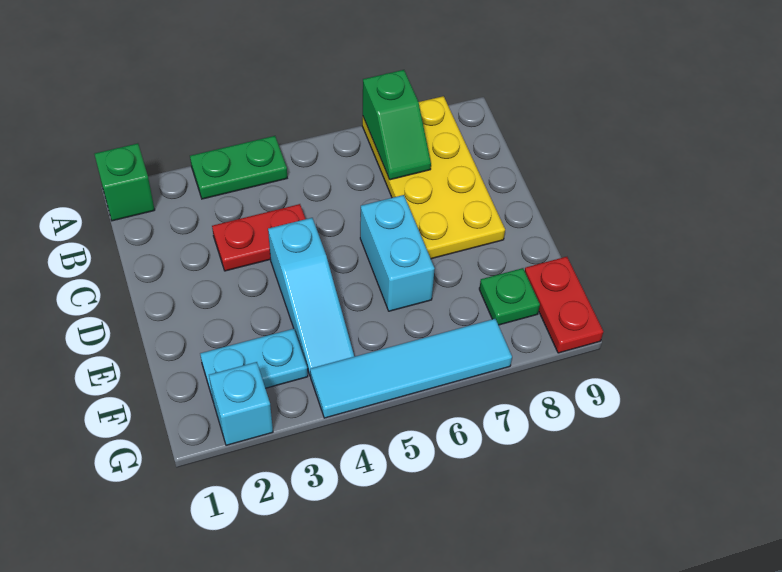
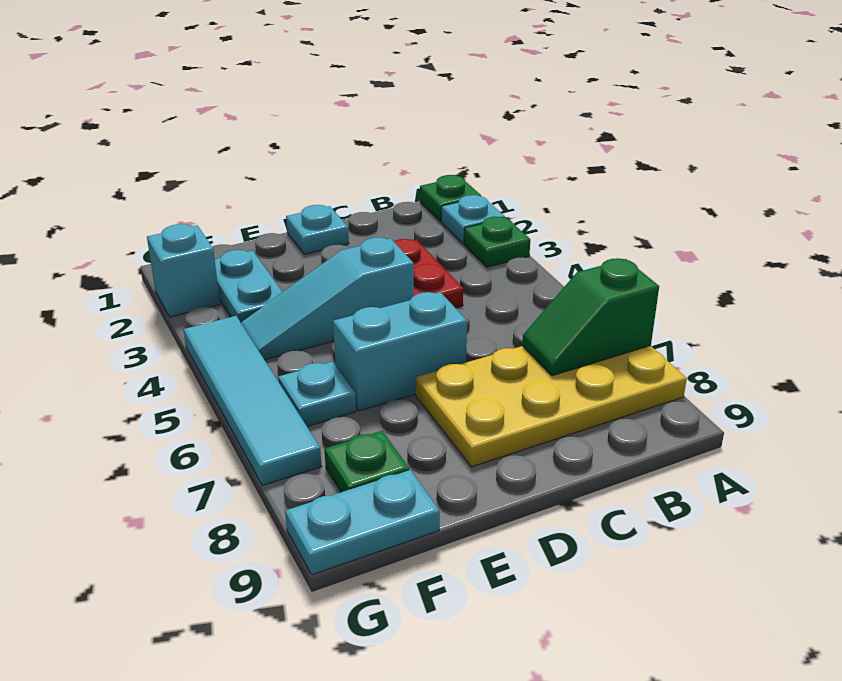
green brick A1 level 1 -> green plate A1 level 1
none -> cyan plate A2 level 1
green plate A3:A4 level 1 -> green plate A3 level 1
none -> cyan plate D1 level 1
none -> cyan plate F6 level 1
red plate F9:G9 level 1 -> cyan plate F9:G9 level 1

